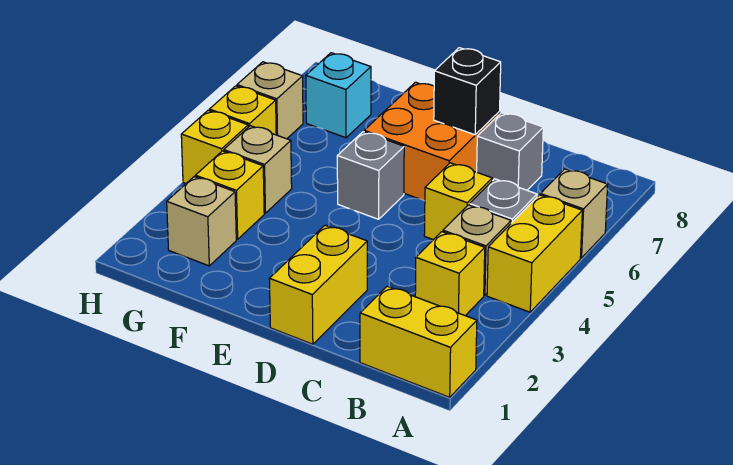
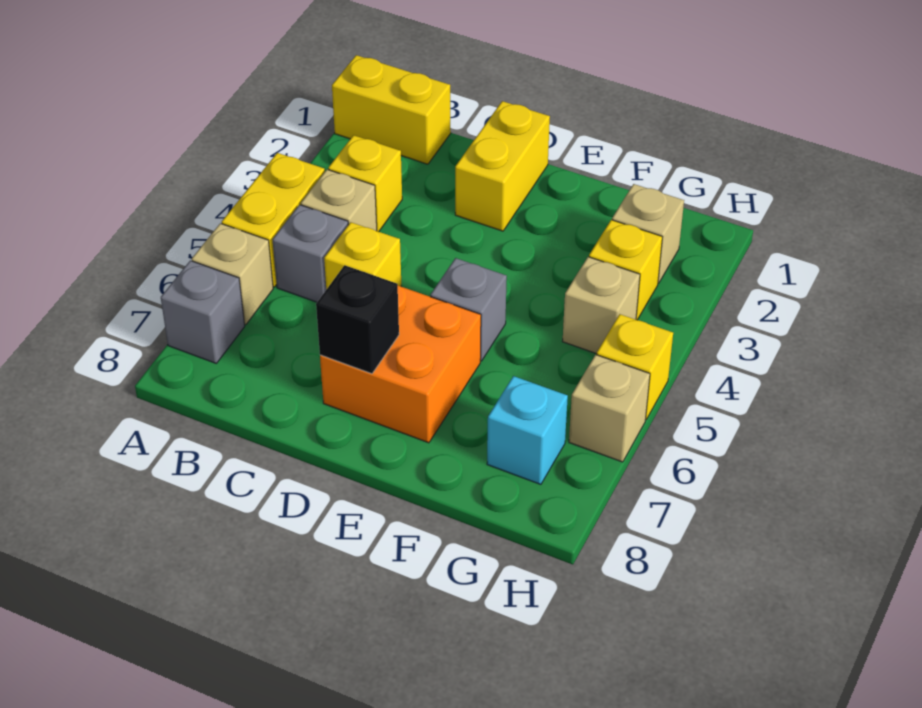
grey brick C7 level 1 -> grey brick A7 level 1
yellow brick H4 level 1 -> none

